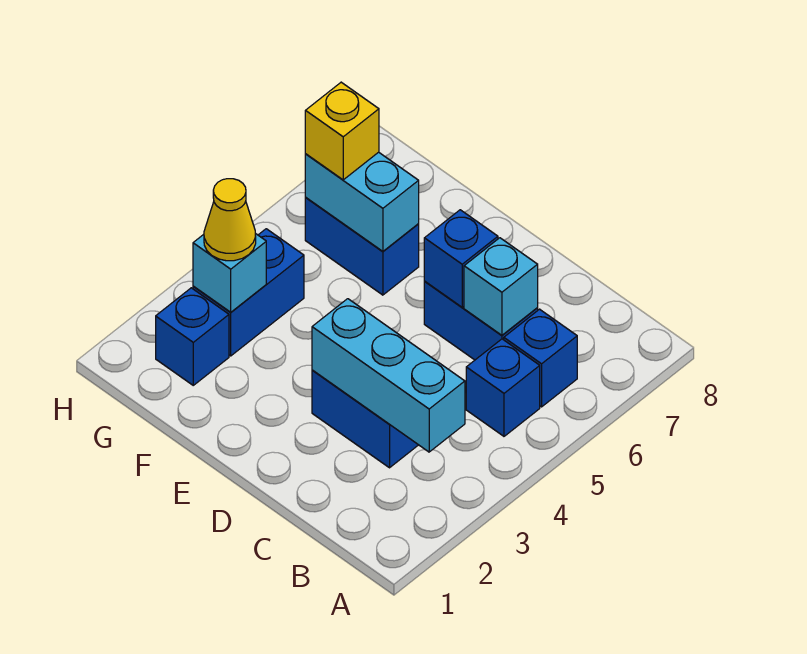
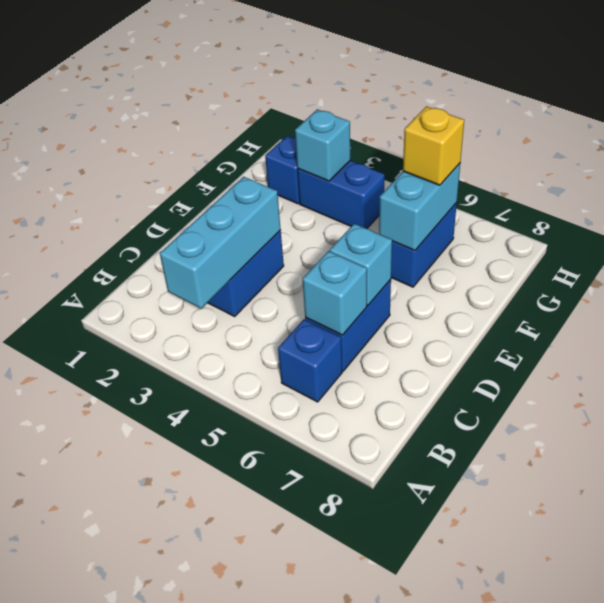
blue brick B5 level 1 -> none
blue brick D6 level 2 -> cyan brick D6 level 2
yellow cone G3 level 3 -> none

